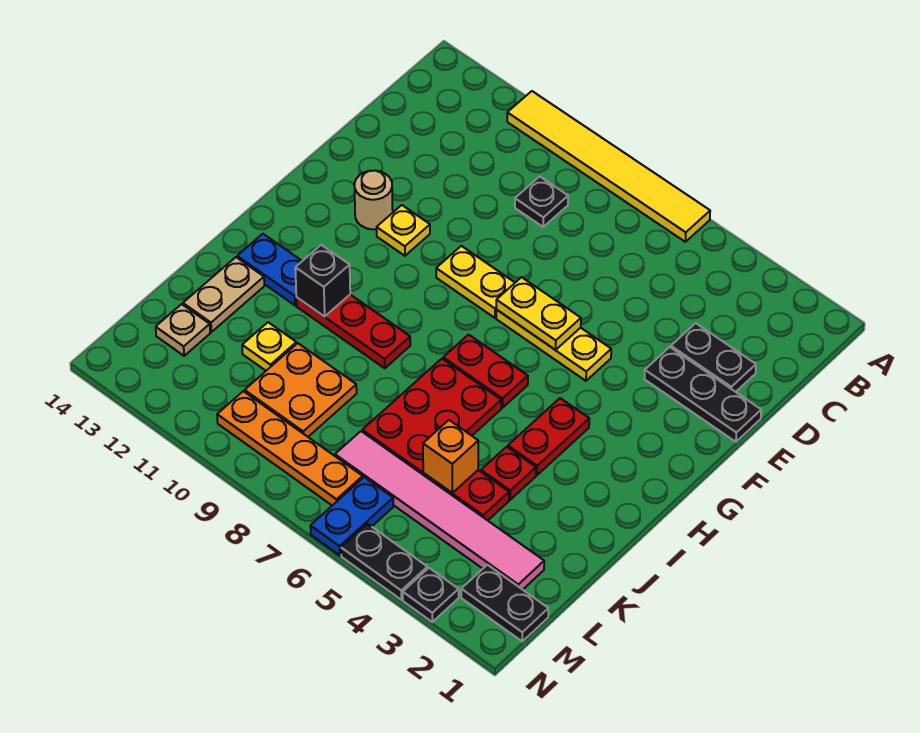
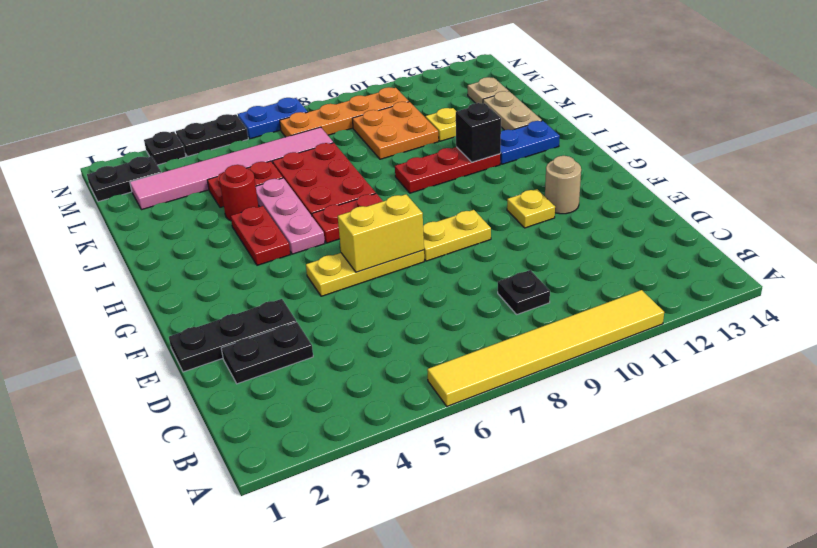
yellow plate F6:F7 level 2 -> yellow brick F6:F7 level 2
none -> pink plate H5:J5 level 1
red plate J4 level 1 -> red round brick J4 level 1
orange brick K5 level 2 -> none
blue plate M6:N6 level 1 -> blue plate N6:N7 level 1

